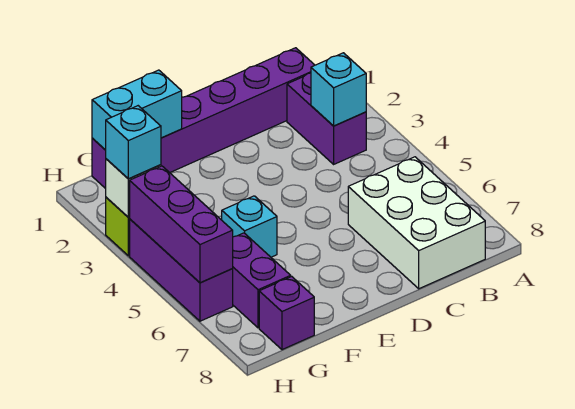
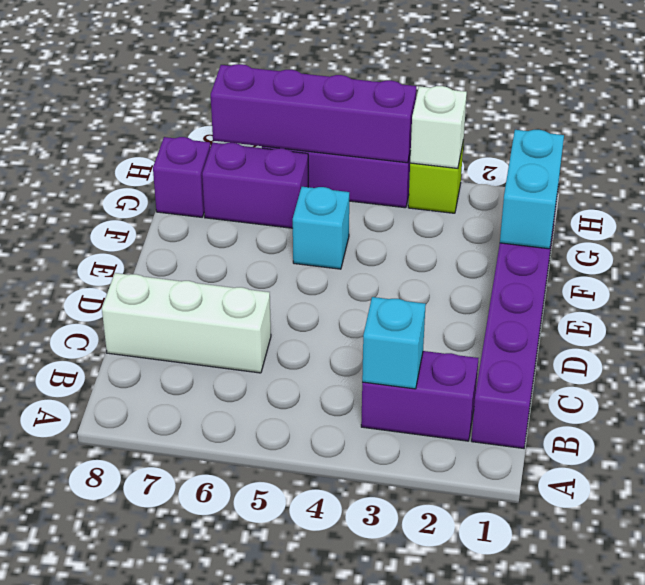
white brick B6:C8 level 1 -> white brick C6:C8 level 1
cyan brick H3 level 3 -> none
purple brick H4:H6 level 2 -> purple brick H4:H7 level 2

